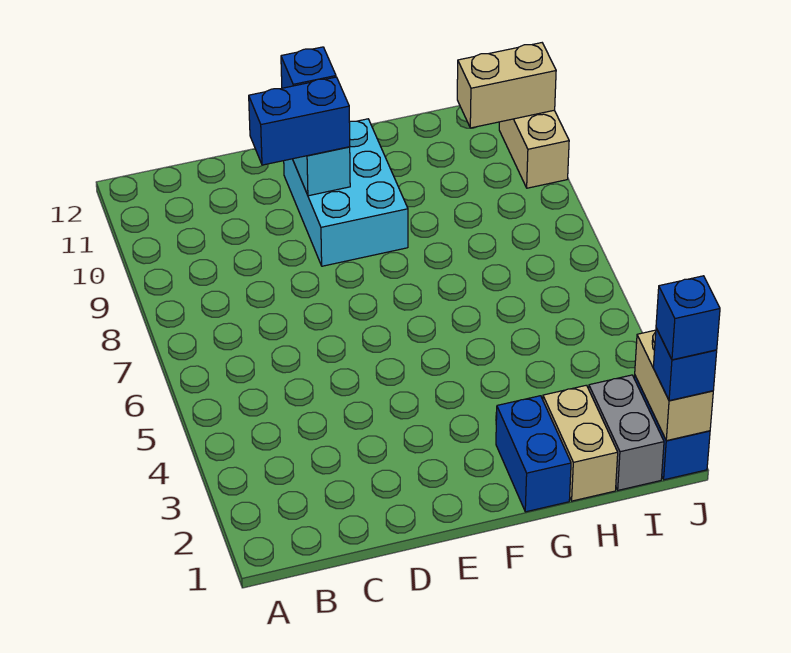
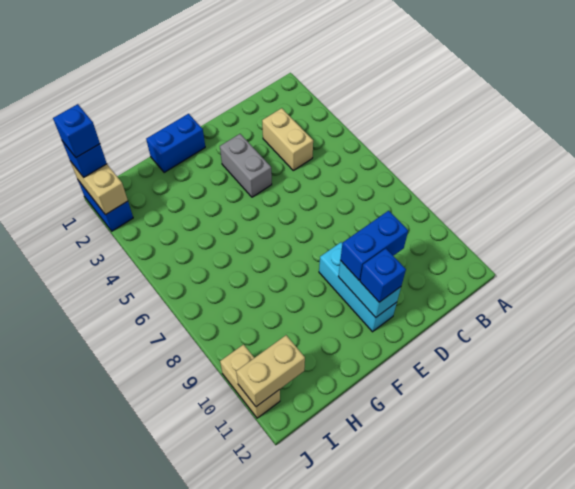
cyan brick E9:F11 level 1 -> cyan brick E9:E11 level 1
blue brick G1:G2 level 1 -> blue brick F1:G1 level 1
tan brick H1:H2 level 1 -> tan brick C3:C4 level 1
grey brick I1:I2 level 1 -> grey brick E3:E4 level 1

